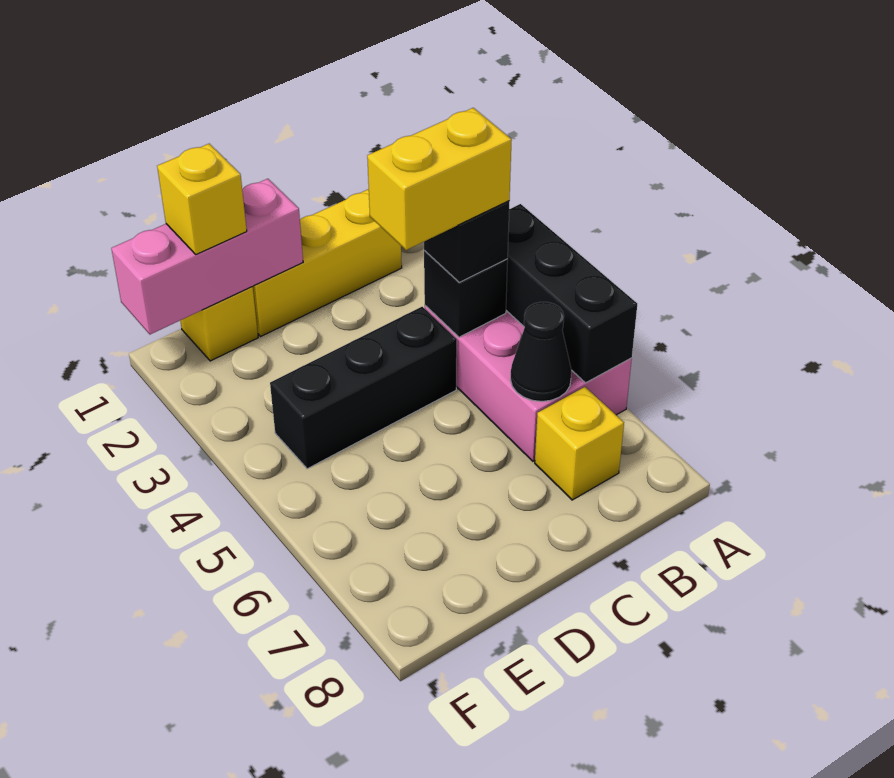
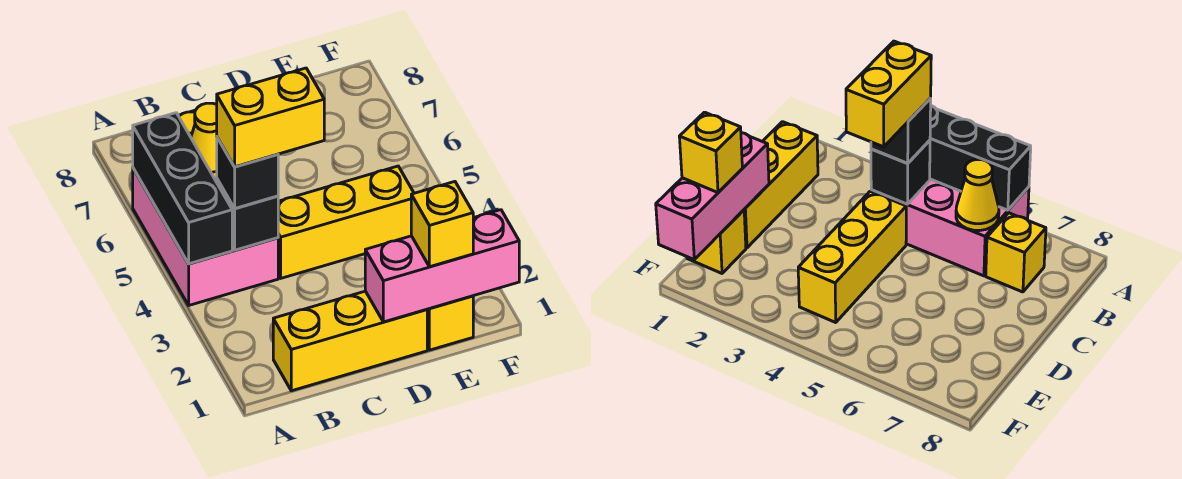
black cone B6 level 2 -> yellow cone B6 level 2
black brick C4:E4 level 1 -> yellow brick C4:E4 level 1

